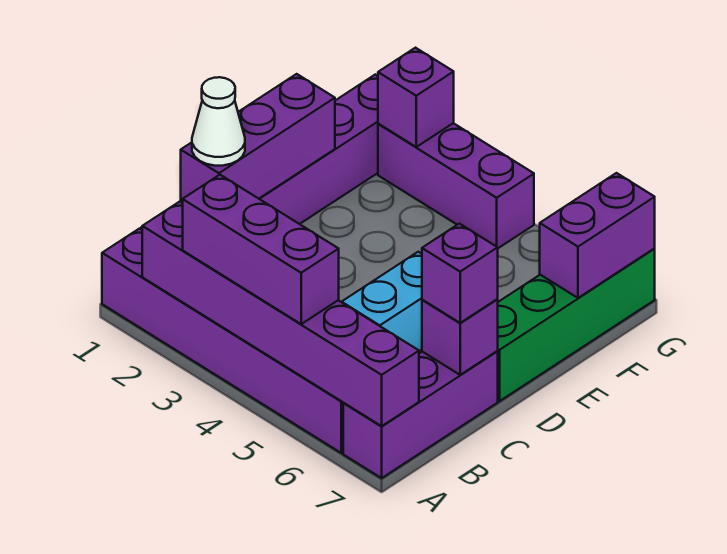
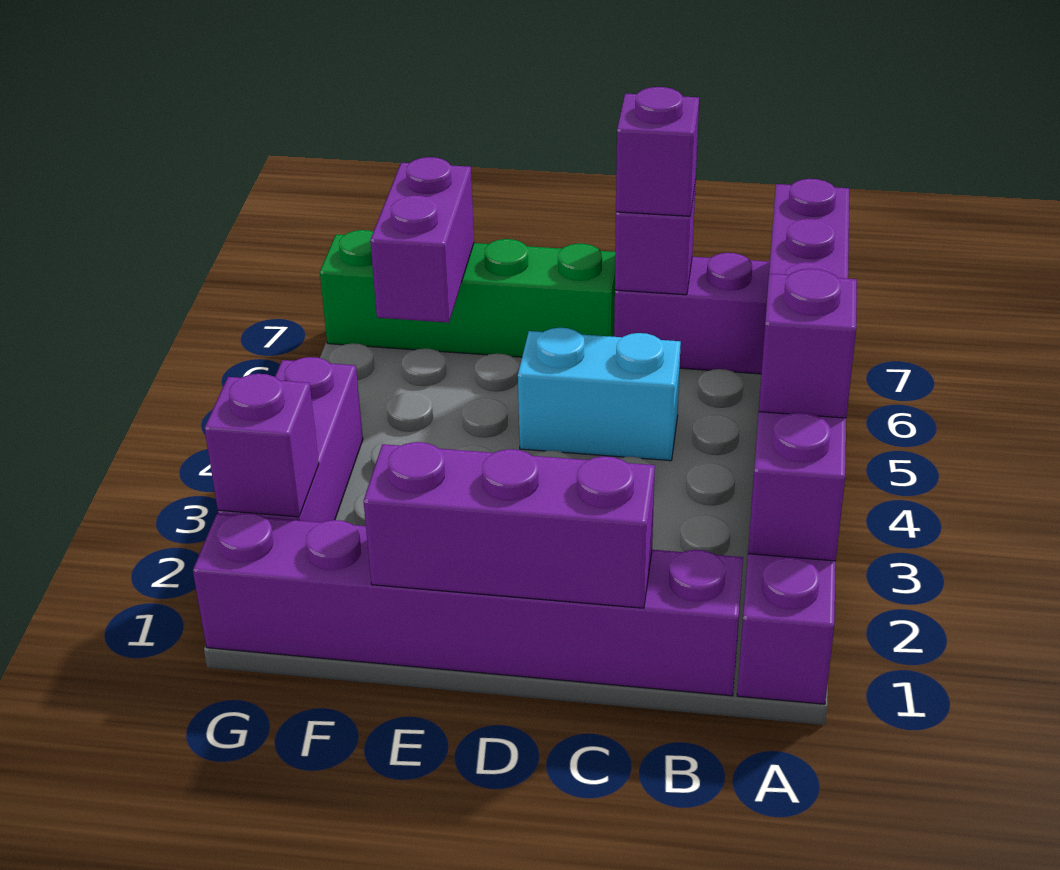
purple brick A3:A5 level 3 -> purple brick A3 level 3
white cone C1 level 3 -> none
purple brick F7:G7 level 2 -> purple brick F6:F7 level 2

